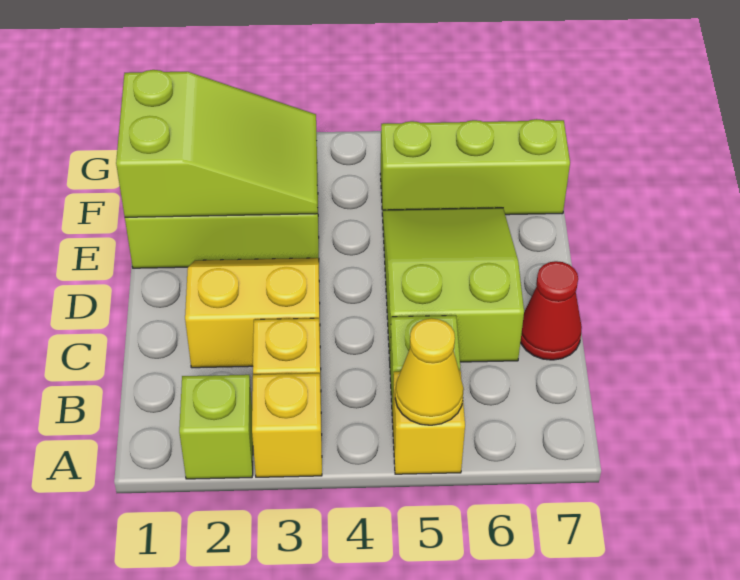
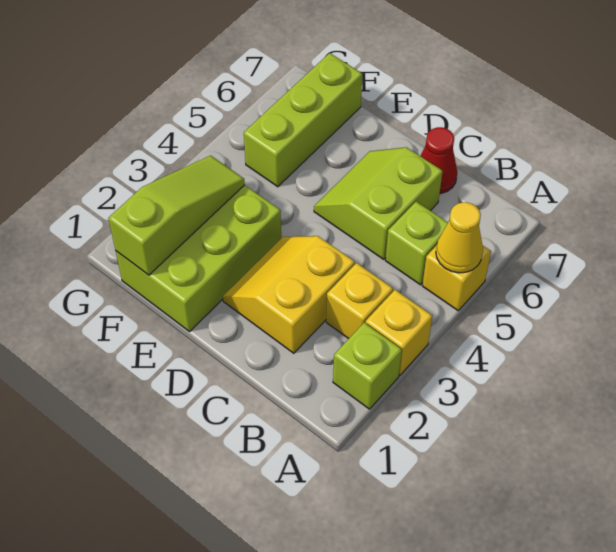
lime slope C5:E6 level 1 top C -> lime slope C5:D6 level 1 top C
lime slope E1:F3 level 2 top 1 -> lime slope F1:F3 level 2 top 1

